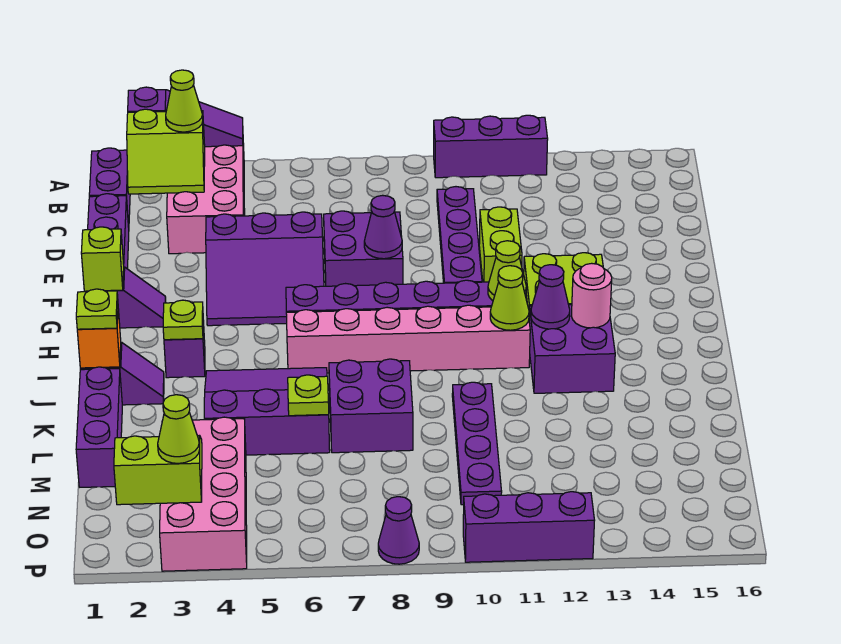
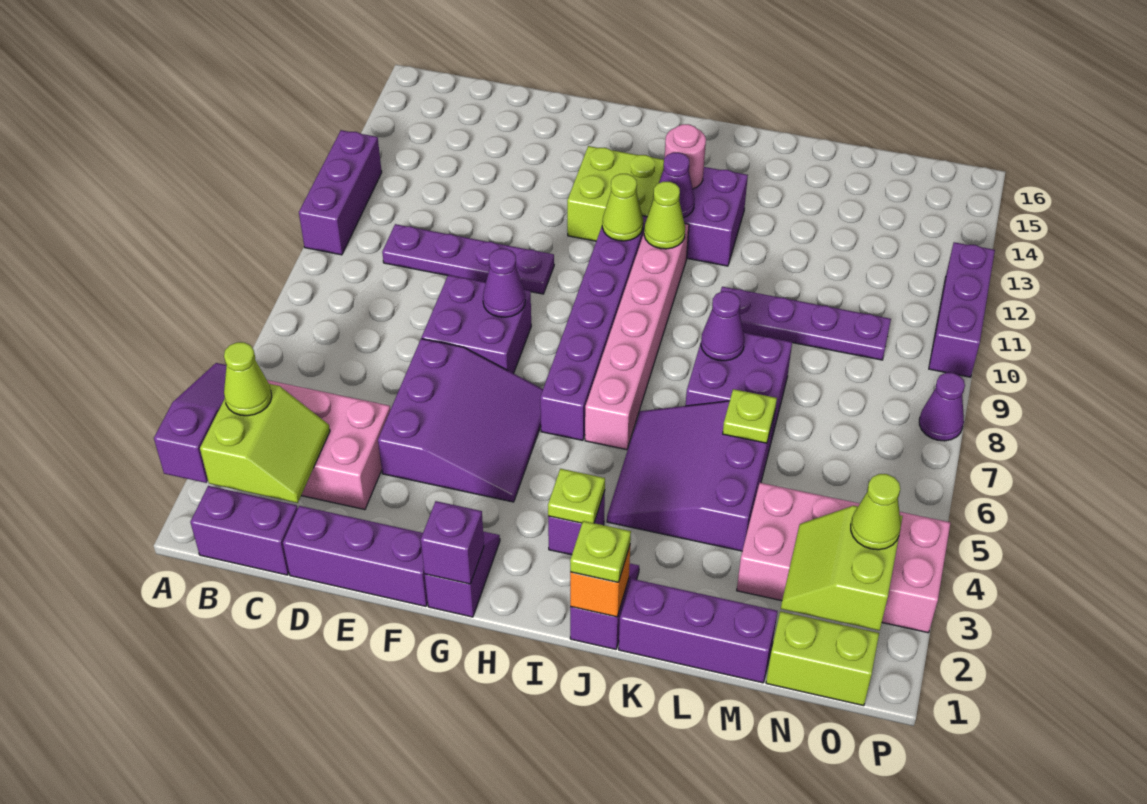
lime brick E11:F11 level 1 -> lime brick N1:O1 level 1
lime brick G1 level 2 -> purple brick G1 level 2
none -> purple cone K8 level 2

